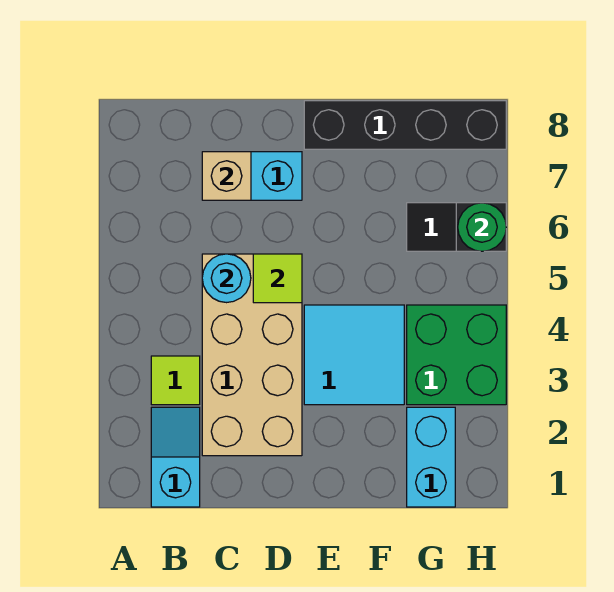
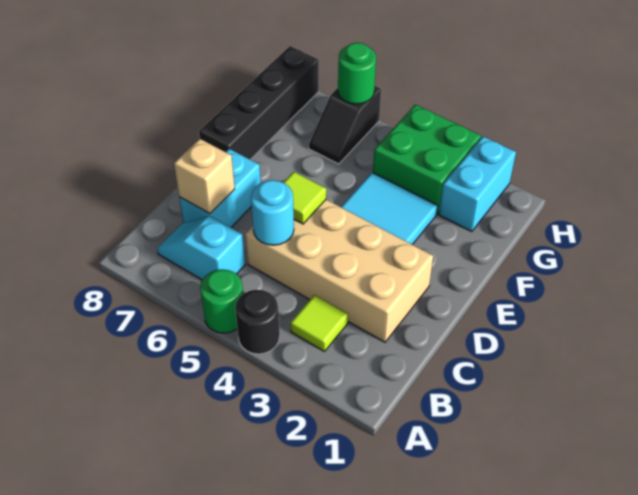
none -> black round brick A4 level 1
none -> green round brick A5 level 1
cyan slope B1:B2 level 1 top 1 -> cyan slope B6:B7 level 1 top 6
cyan brick G1:G2 level 1 -> cyan brick G2:H2 level 1

